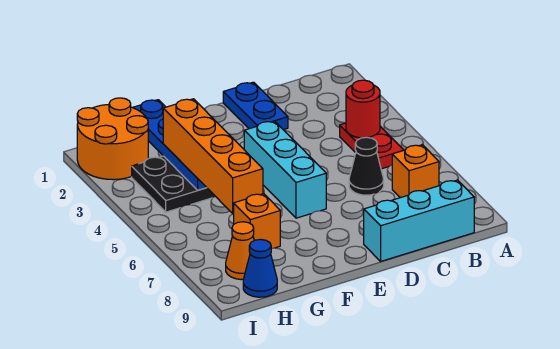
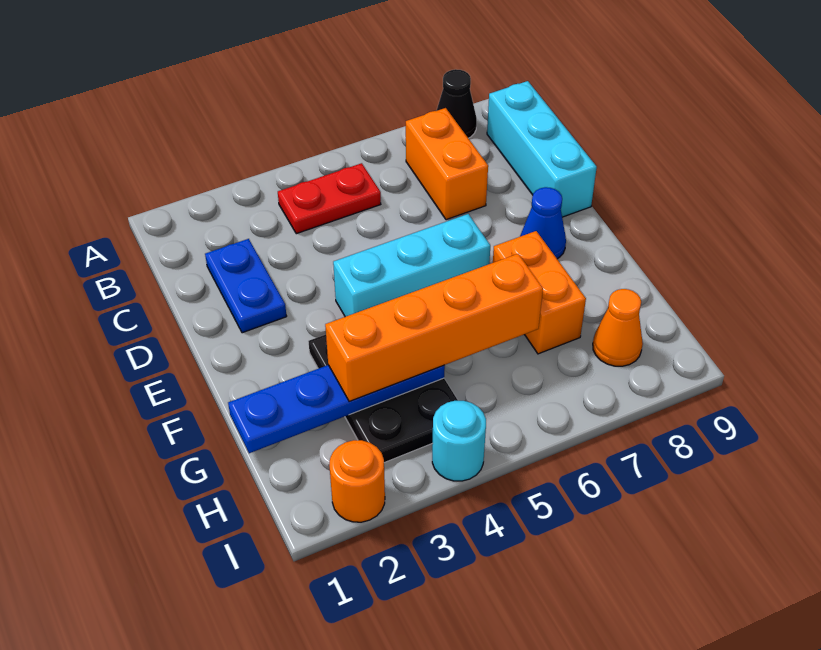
red round brick B4 level 2 -> none
orange brick B7 level 1 -> orange brick B7:C7 level 1
black cone C6 level 1 -> black cone A8 level 1
blue plate D1:D2 level 1 -> blue plate C2:D2 level 1
orange brick G7 level 1 -> orange brick F7:G7 level 1
orange round brick H1:I2 level 1 -> orange round brick I2 level 1
blue cone H9 level 1 -> blue cone E8 level 1
none -> cyan round brick I4 level 1

